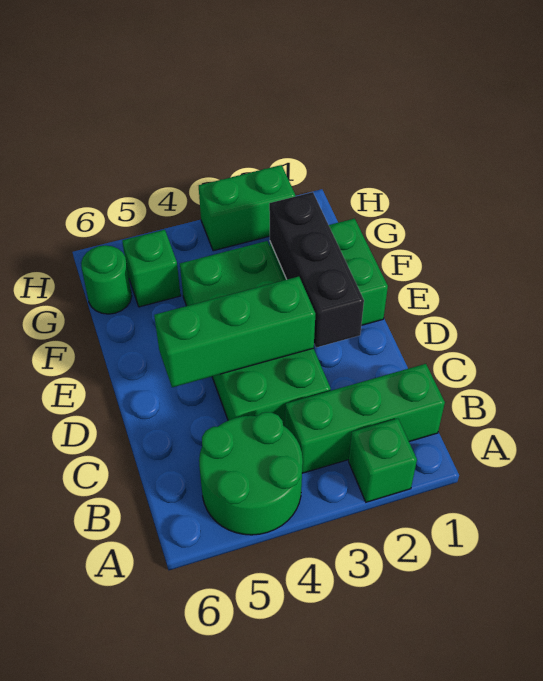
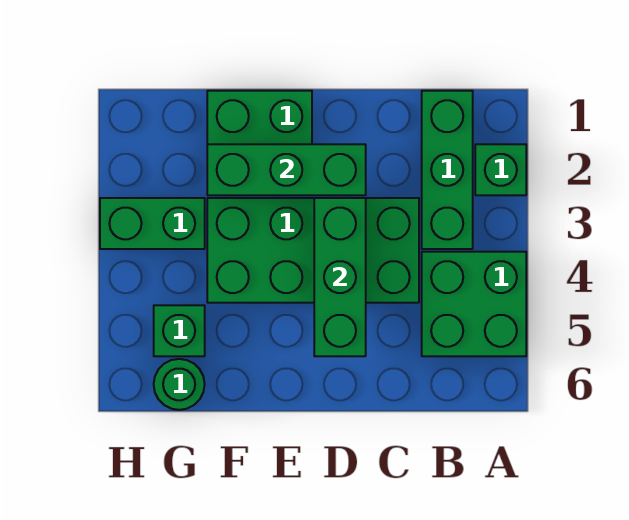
green round brick A4:B5 level 1 -> green brick A4:B5 level 1
black brick D2:F2 level 2 -> green brick D2:F2 level 2
green brick H2:H3 level 1 -> green brick G3:H3 level 1

